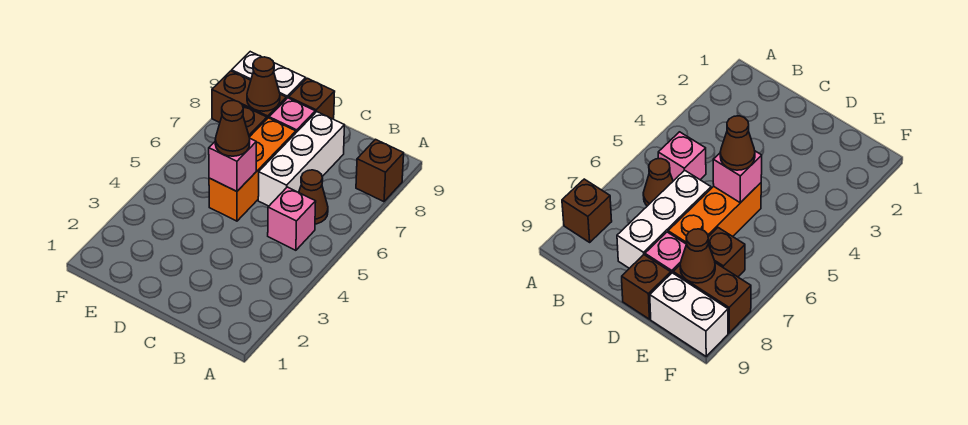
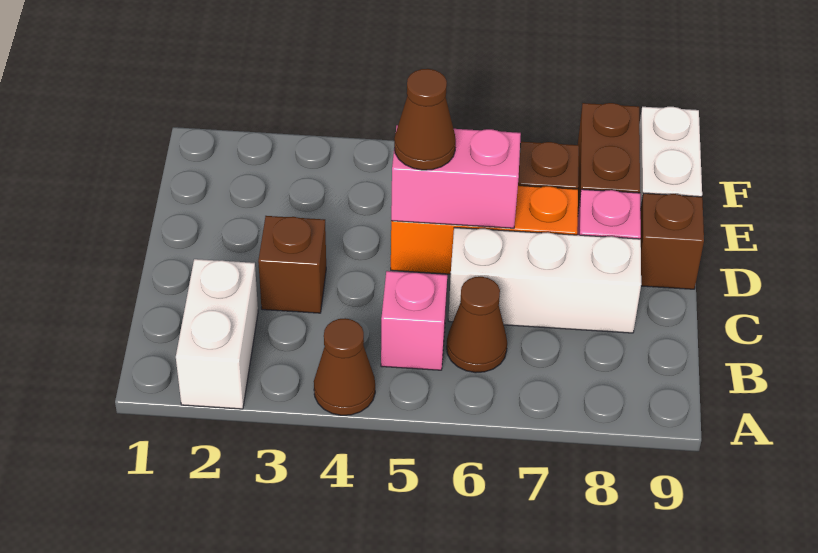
none -> white brick A2:B2 level 1
brown brick A8 level 1 -> brown brick C3 level 1
pink brick D5 level 2 -> pink brick D5:D6 level 2
brown cone E8 level 2 -> brown cone A4 level 1

